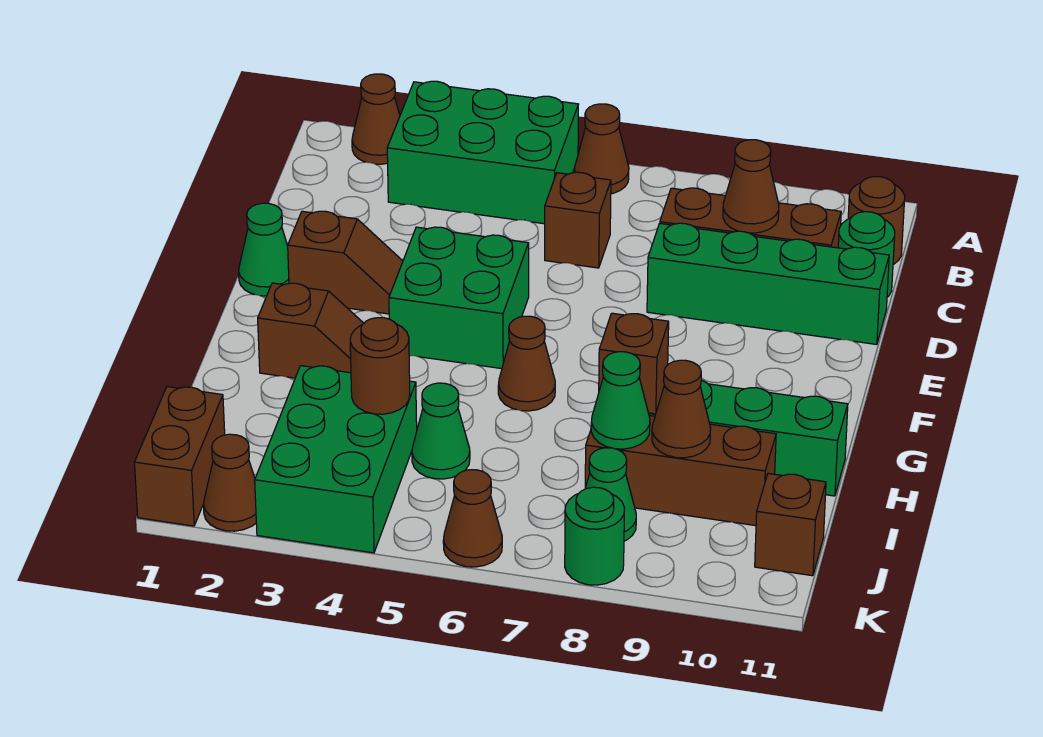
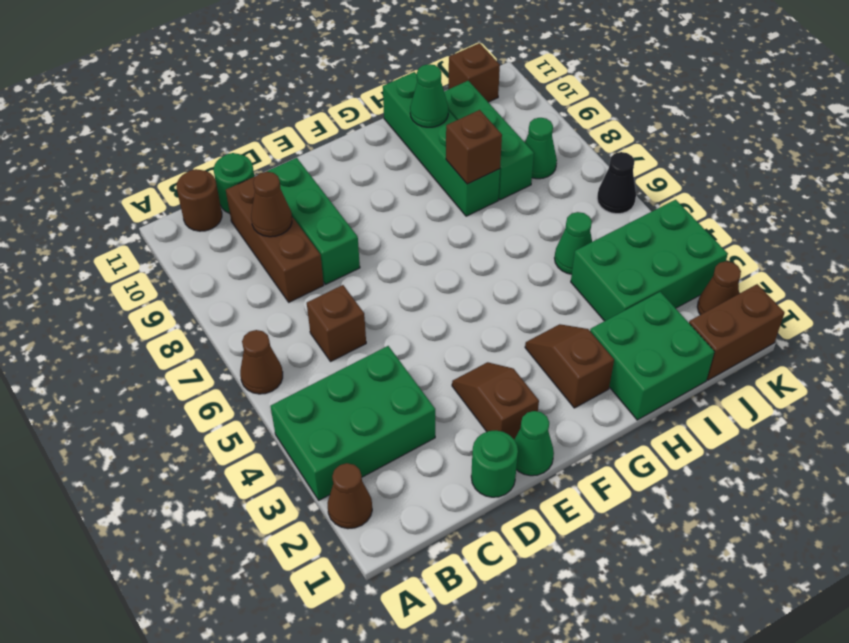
green brick A3:B5 level 1 -> green brick A3:C4 level 1
green brick D8:D11 level 1 -> green brick D8:D10 level 1
green brick E4:F5 level 1 -> green brick H1:I2 level 1
brown cone G6 level 1 -> none
brown round brick I4 level 2 -> none
brown brick I8:I10 level 1 -> green brick I8:I10 level 1
green cone I8 level 2 -> green cone H10 level 2
brown cone I9 level 2 -> none
brown cone K6 level 1 -> black cone K6 level 1
green round brick K8 level 1 -> green round brick D1 level 1

